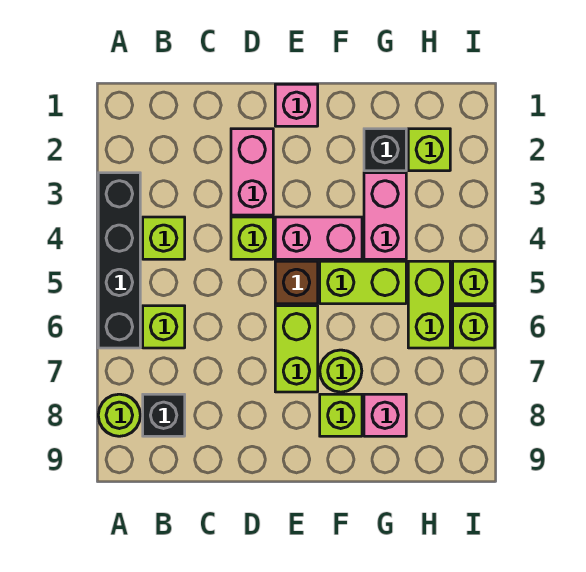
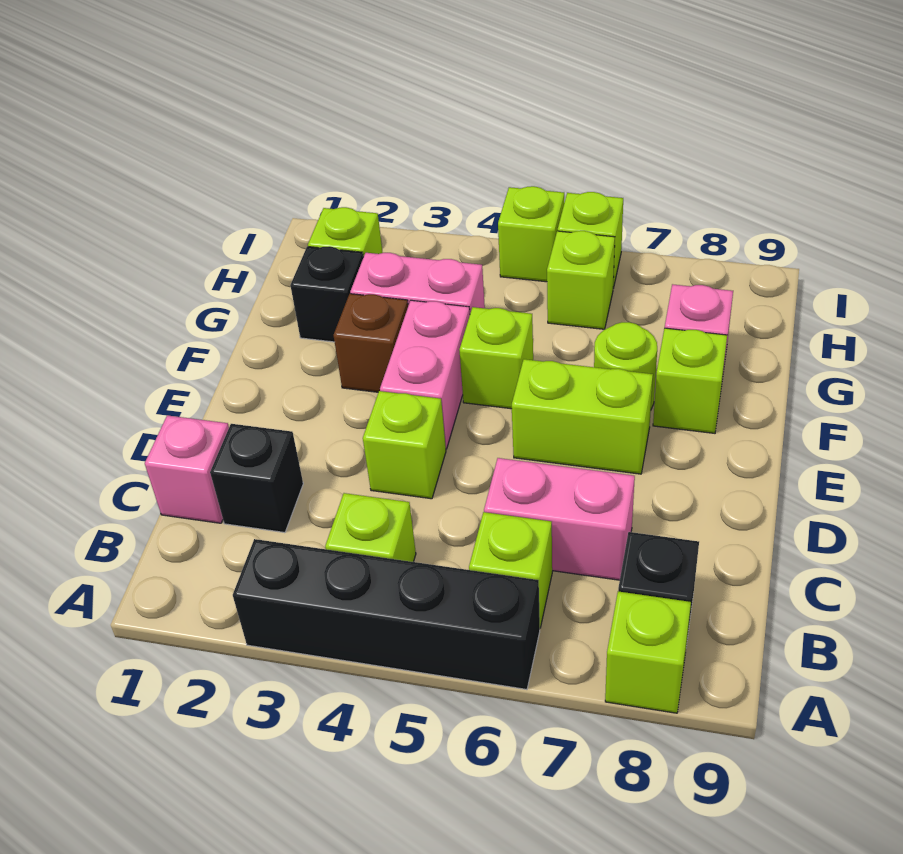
lime round brick A8 level 1 -> lime brick A8 level 1
none -> black brick C2 level 1
pink brick D2:D3 level 1 -> pink brick C6:C7 level 1
pink brick E1 level 1 -> pink brick C1 level 1
brown brick E5 level 1 -> brown brick F3 level 1
lime brick F5:G5 level 1 -> lime brick F5 level 1
lime brick H5:H6 level 1 -> lime brick H6 level 1

